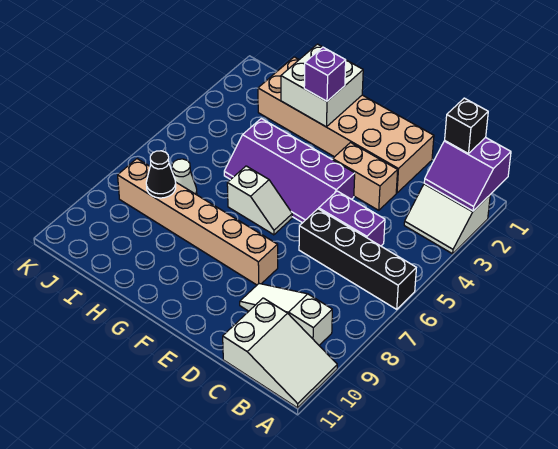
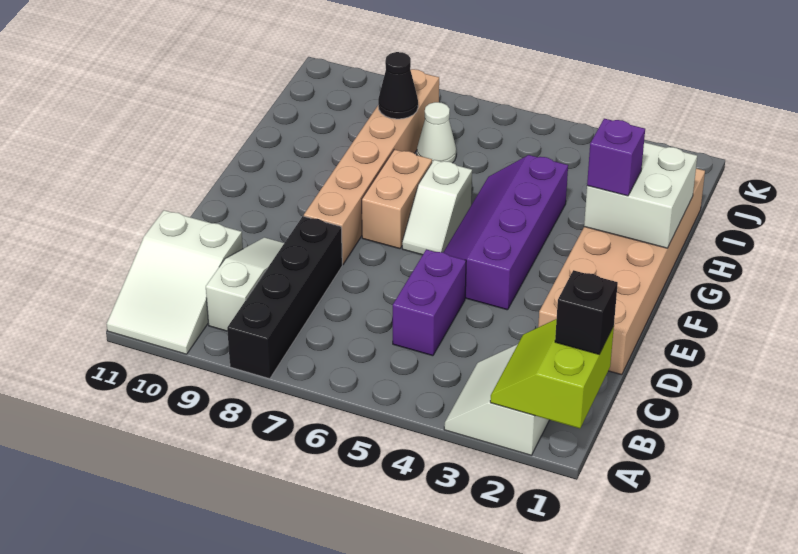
purple slope A1:B2 level 2 top 1 -> lime slope A1:B2 level 2 top 1
black brick A6:D6 level 1 -> black brick A8:D8 level 1
tan brick D3:E3 level 1 -> tan brick F7:G7 level 1

